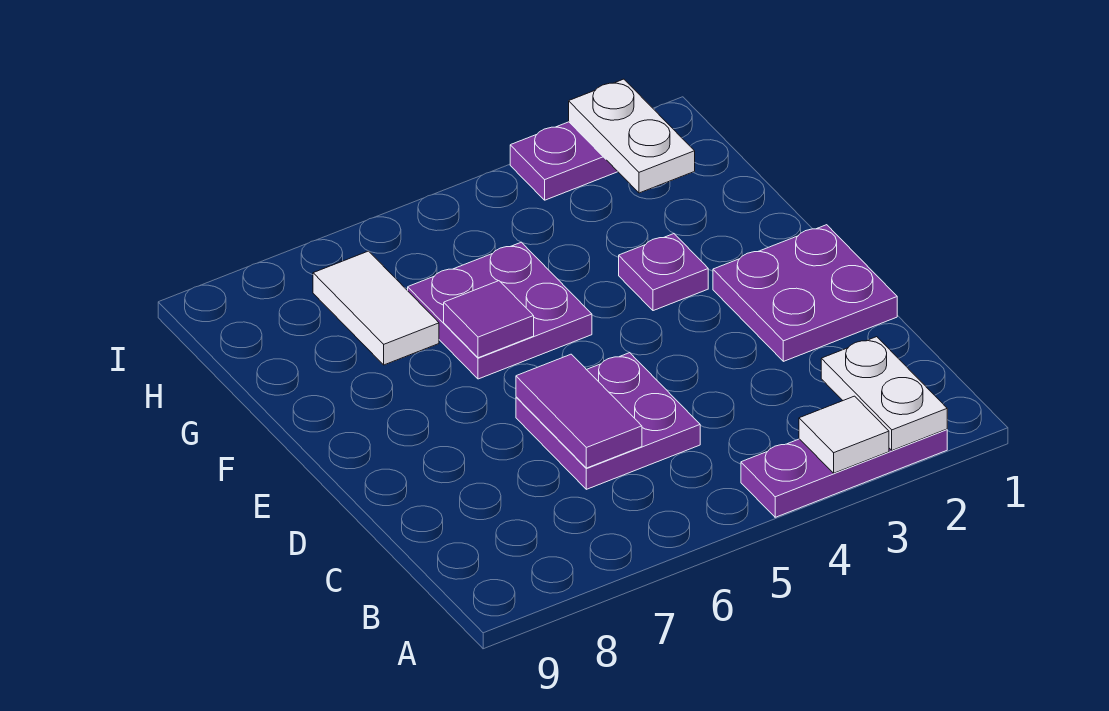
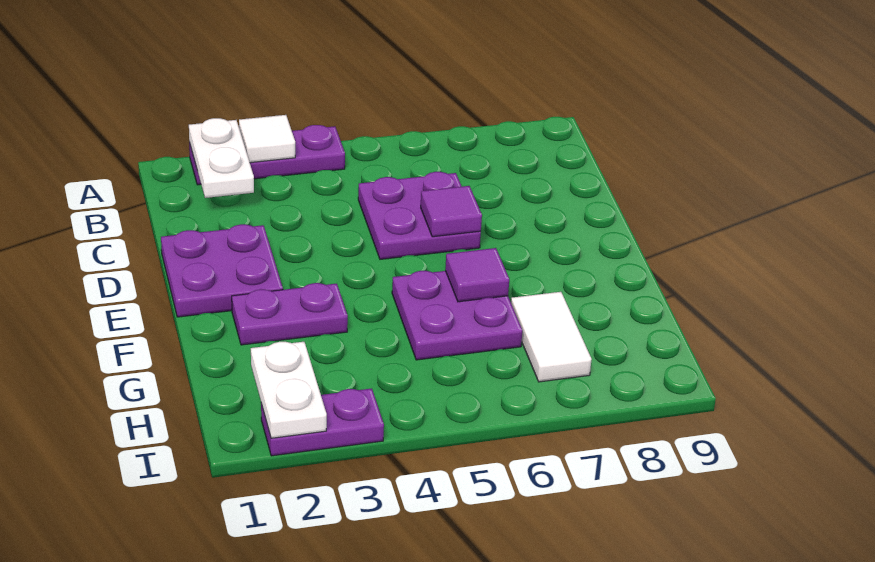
purple tile C6:D6 level 2 -> purple tile D6 level 2
purple plate F3 level 1 -> purple plate F2:F3 level 1

